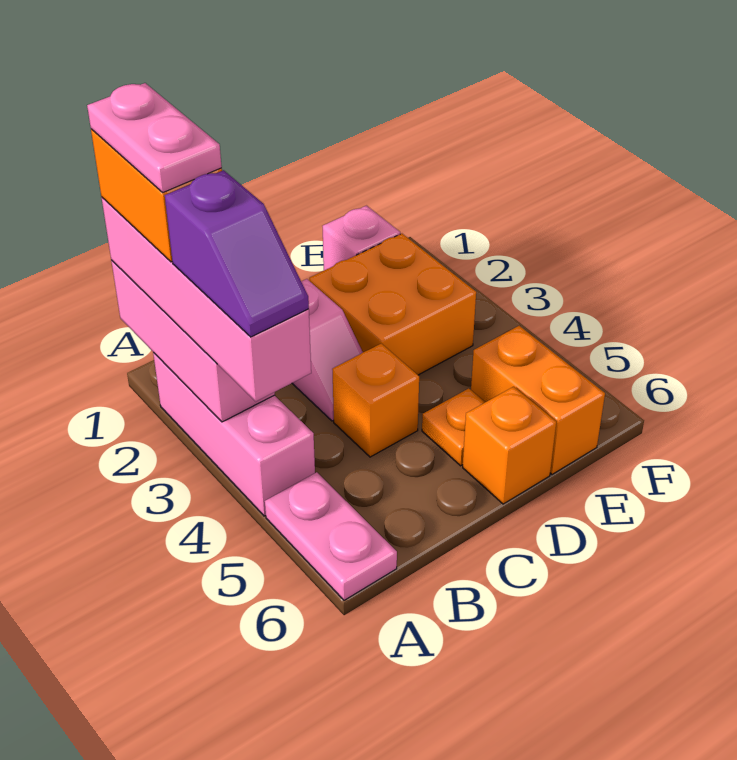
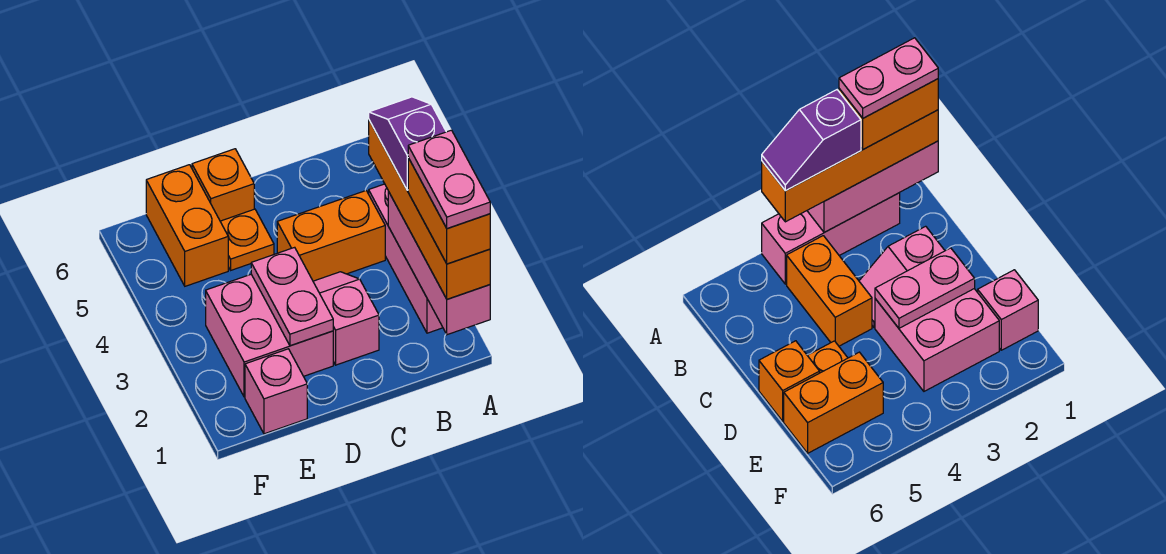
pink brick A1:A4 level 3 -> orange brick A1:A4 level 3
pink plate A5:A6 level 1 -> pink plate D2:D3 level 2
orange brick C4 level 1 -> orange brick B4:C4 level 1
orange brick D2:E3 level 1 -> pink brick D2:E3 level 1

